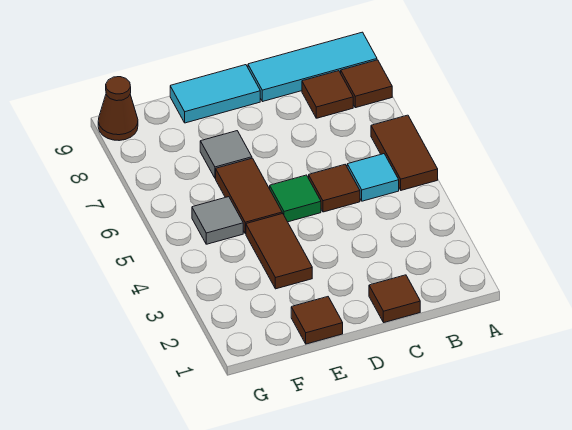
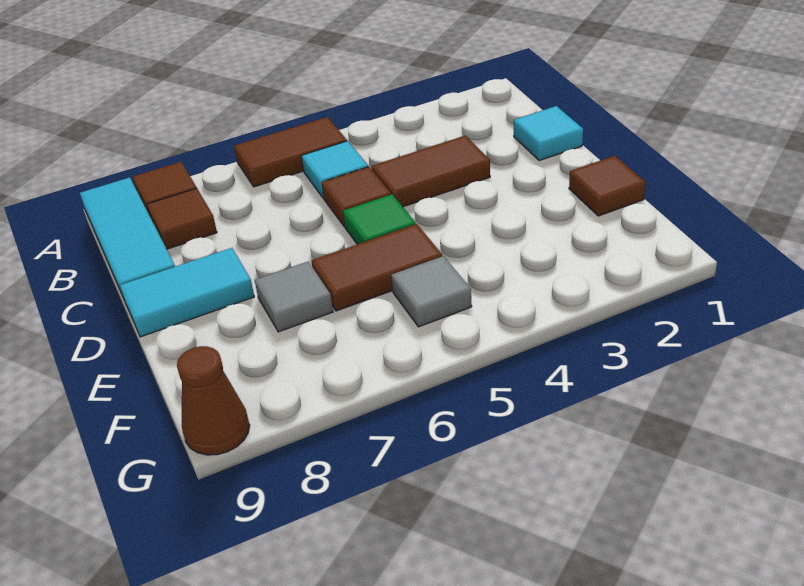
brown tile C1 level 1 -> cyan tile C1 level 1
cyan tile D9:E9 level 1 -> cyan tile D8:D9 level 1
brown tile E3:E4 level 1 -> brown tile C3:C4 level 1

